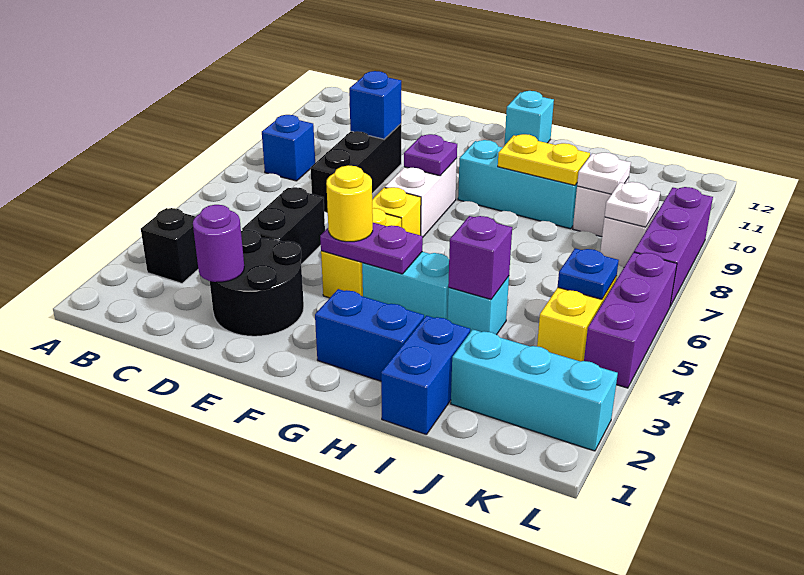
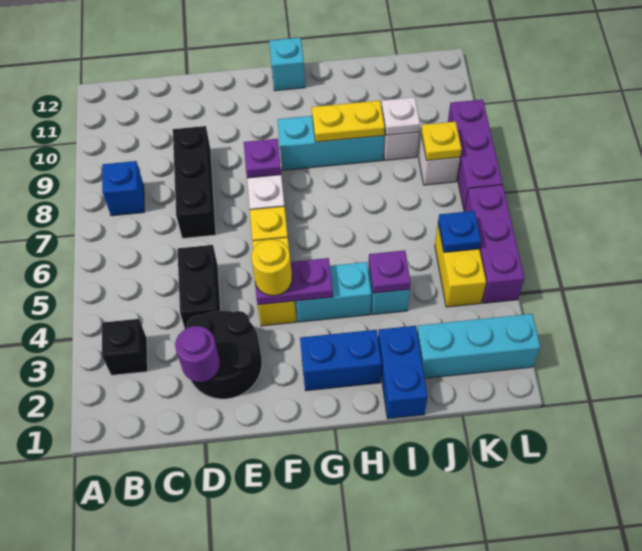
blue brick D9 level 2 -> none
purple brick I4 level 2 -> purple plate I4 level 2
white plate K8 level 2 -> yellow plate K8 level 2

